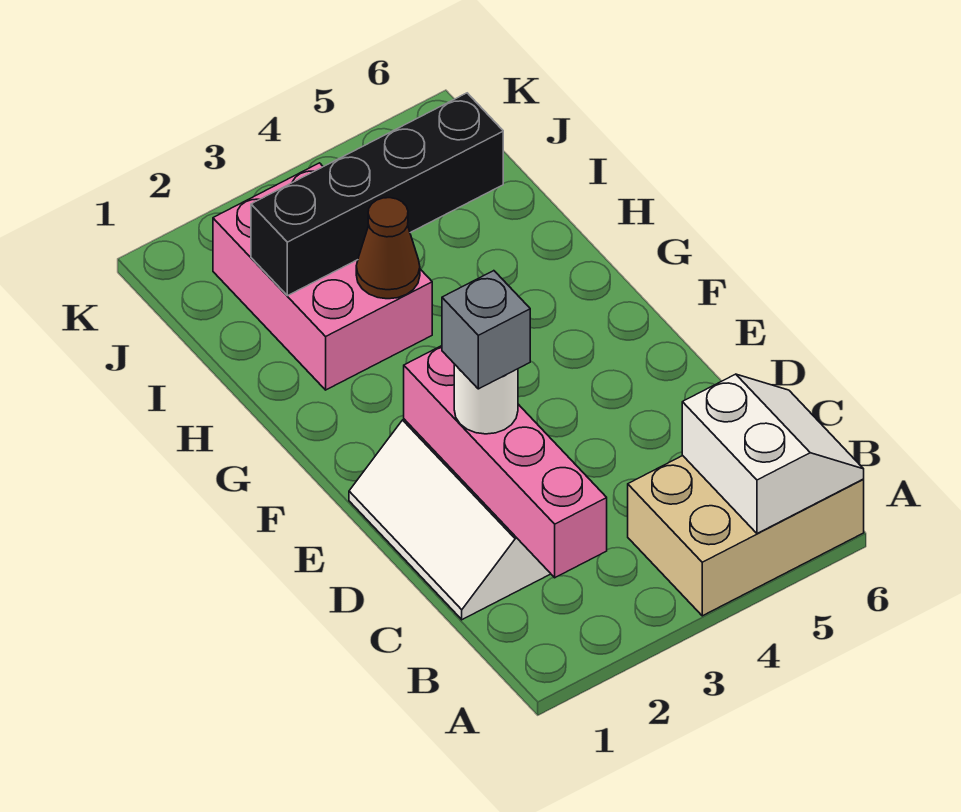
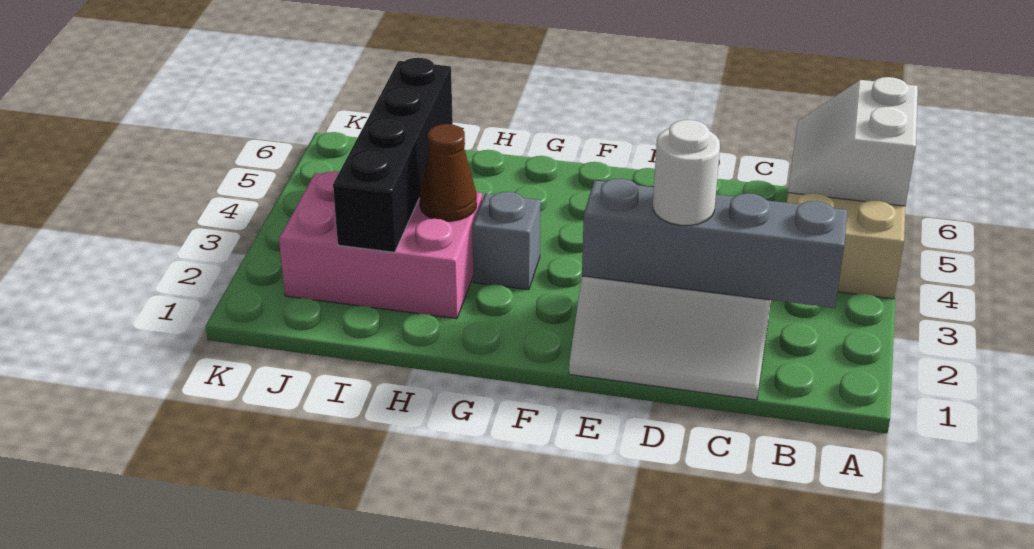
white slope A5:B6 level 2 top 5 -> white slope A5:B6 level 2 top A
pink brick B2:E2 level 2 -> grey brick B2:E2 level 2
grey brick D2 level 4 -> grey brick G3 level 1

